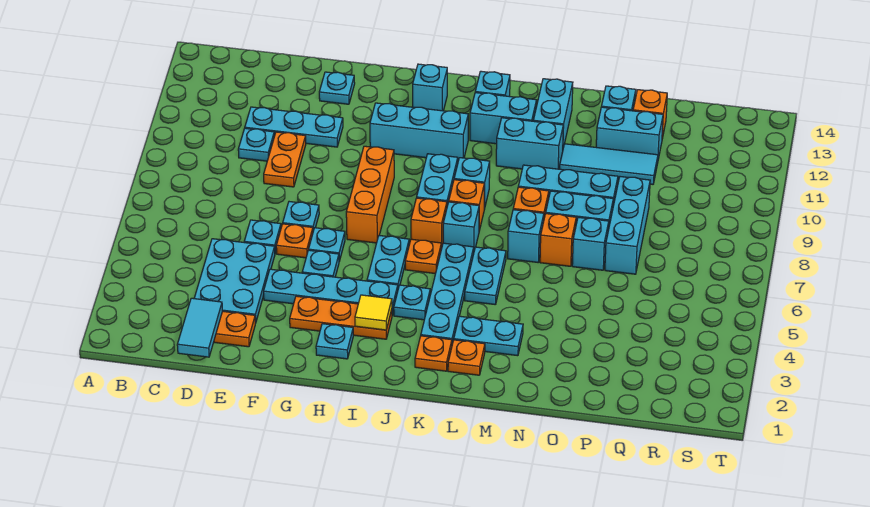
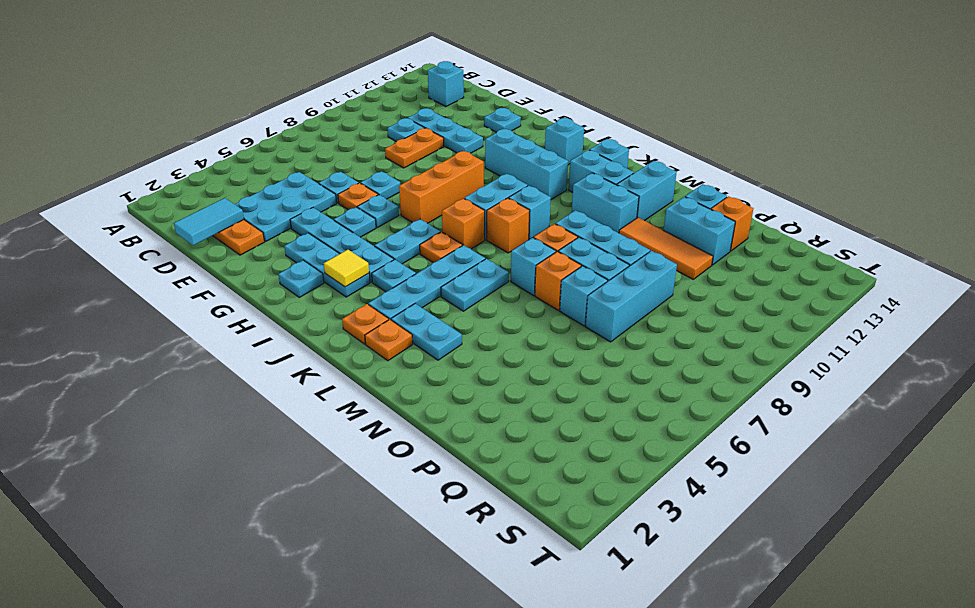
orange plate G3:I3 level 1 -> cyan plate G3:I3 level 1
cyan brick K7 level 1 -> cyan brick C13 level 1
cyan tile N11:P11 level 1 -> orange tile N11:P11 level 1

